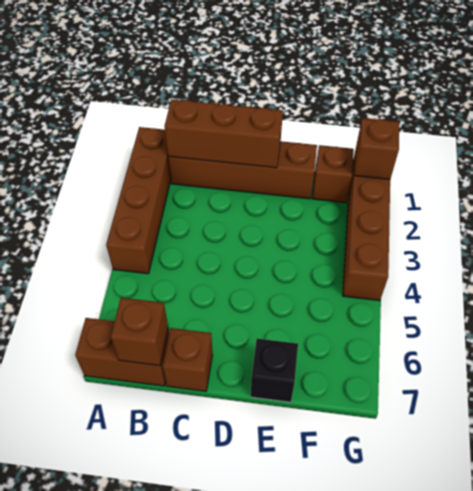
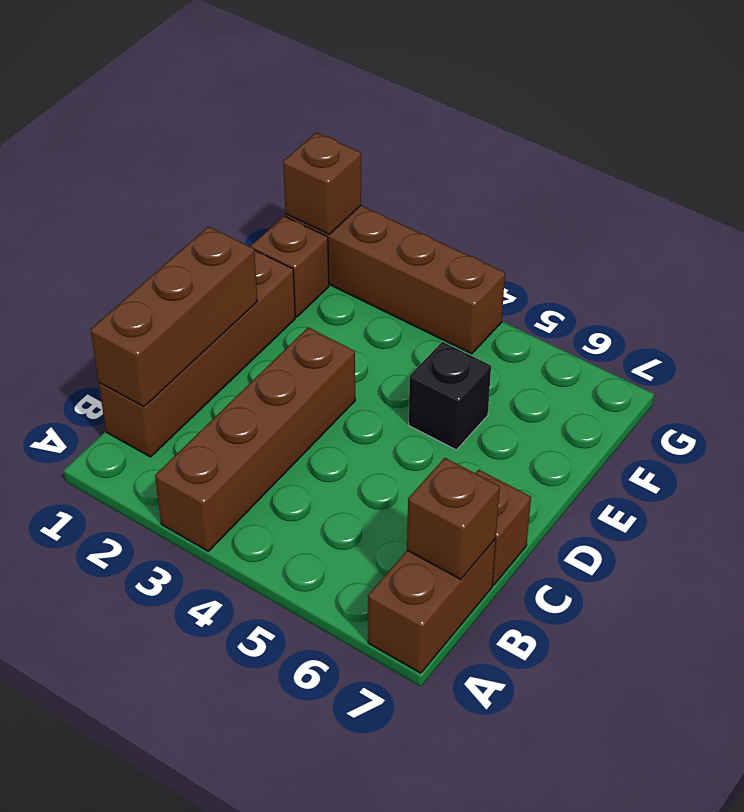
brown brick A1:A4 level 1 -> brown brick A3:D3 level 1
black brick E7 level 1 -> black brick E5 level 1

